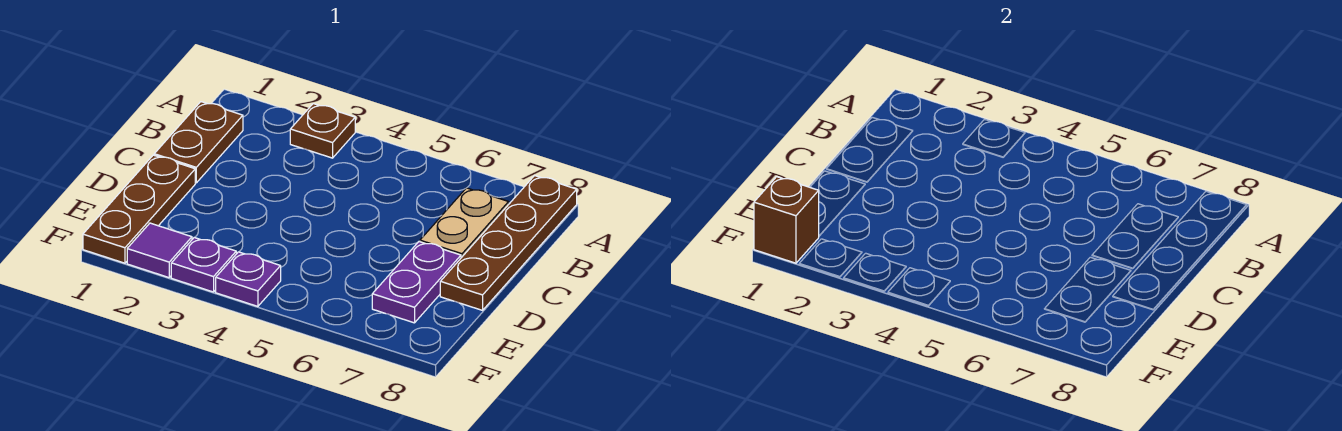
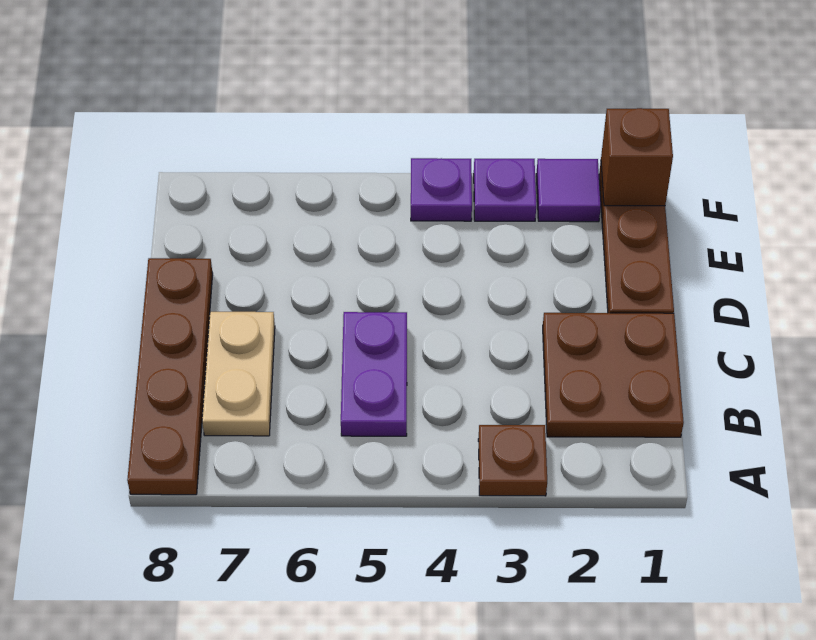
brown plate B1:C1 level 1 -> brown plate B1:C2 level 1
purple plate D7:E7 level 1 -> purple plate B5:C5 level 1

